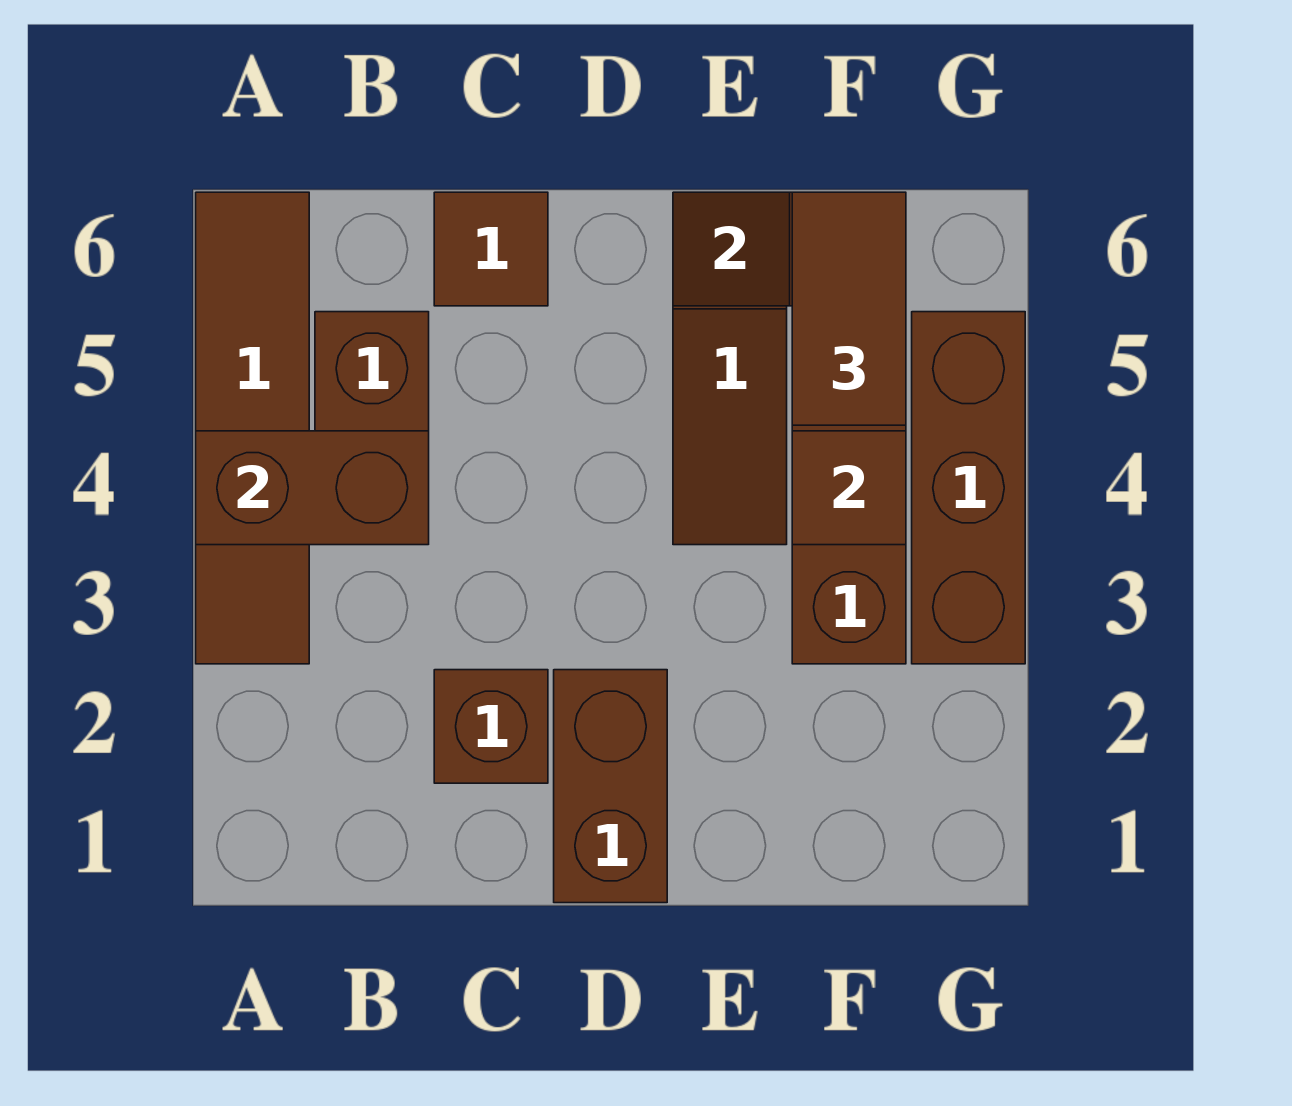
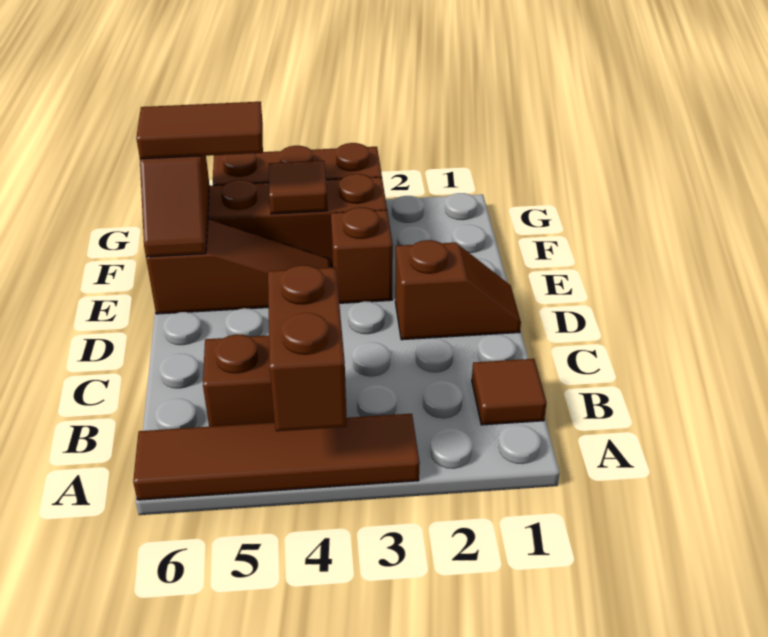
brown brick C2 level 1 -> brown brick E3 level 1
brown tile C6 level 1 -> brown tile B1 level 1
brown brick D1:D2 level 1 -> brown slope D1:D2 level 1 top 2

